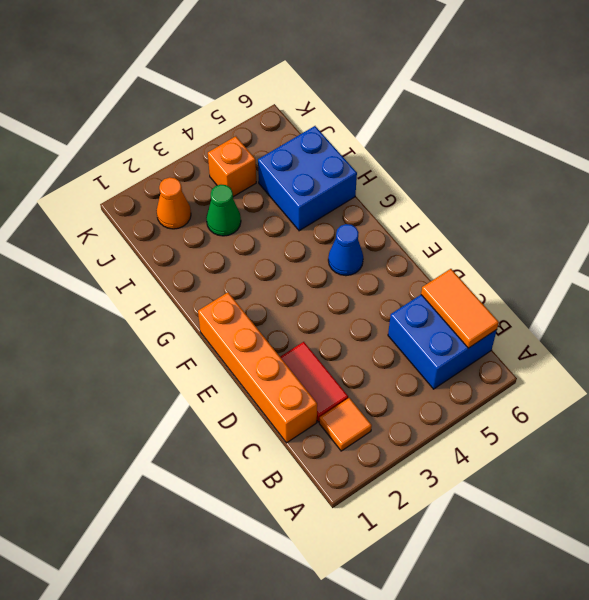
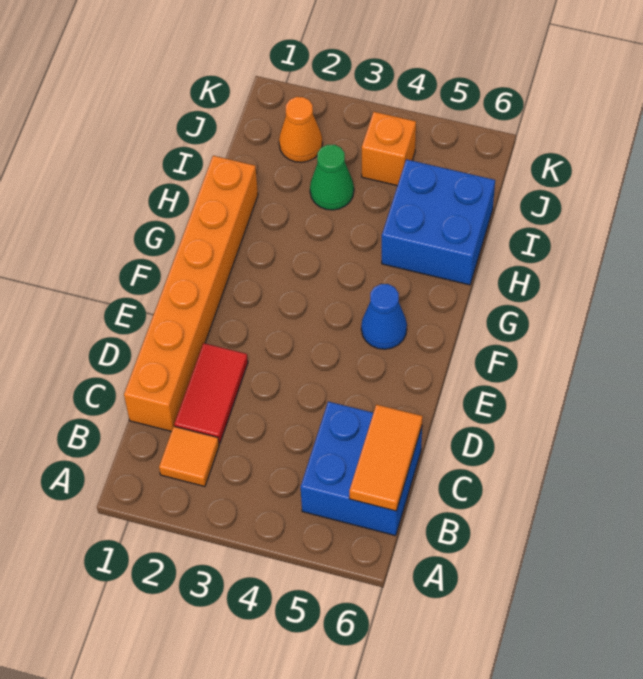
orange brick C1:F1 level 1 -> orange brick C1:H1 level 1

